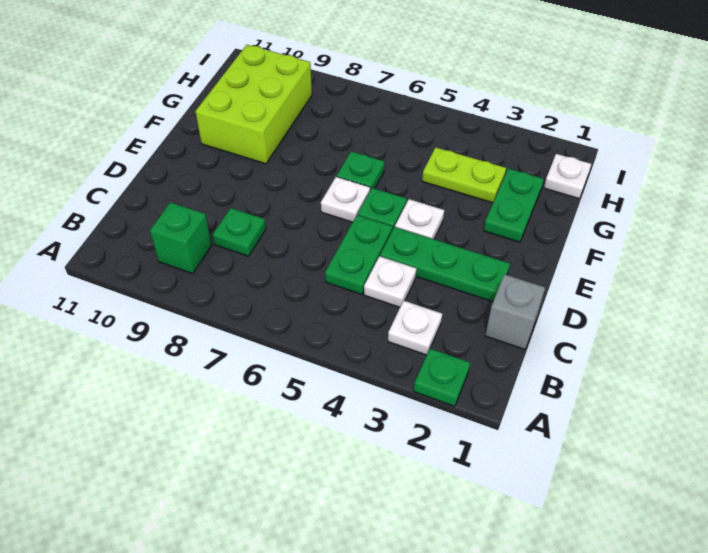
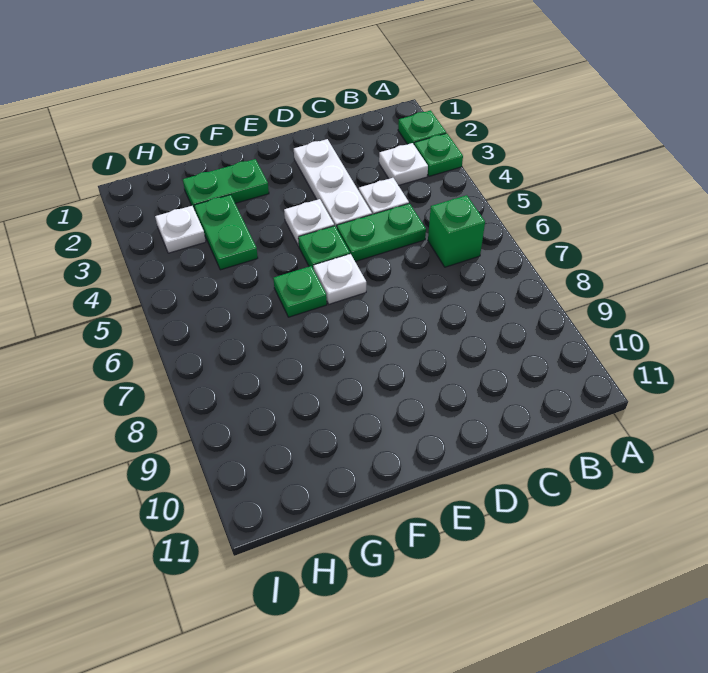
green brick B9 level 1 -> green brick B6 level 1
grey brick C1 level 1 -> none
green plate C8 level 1 -> green plate A3 level 1
green plate D2:D4 level 1 -> white plate D2:D4 level 1
lime brick F9:H10 level 1 -> none
lime plate G3:G4 level 1 -> green plate G3:G4 level 1
white plate H1 level 1 -> white plate H3 level 1

